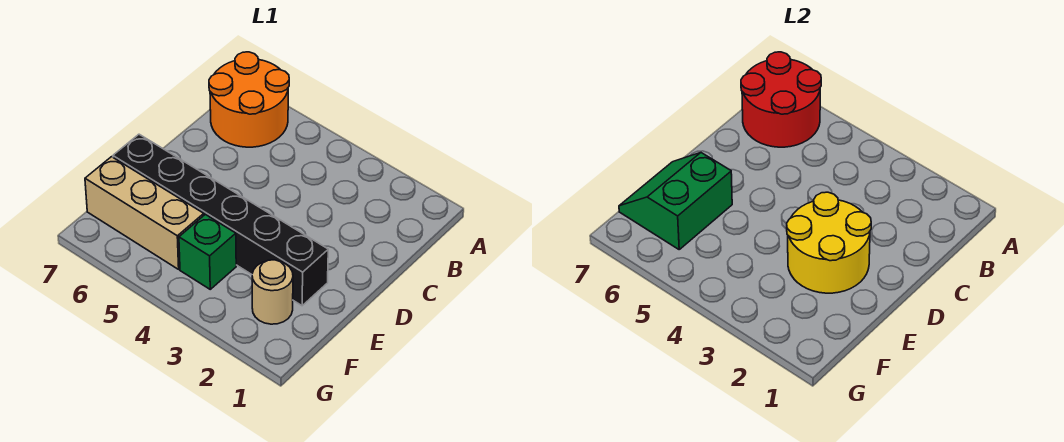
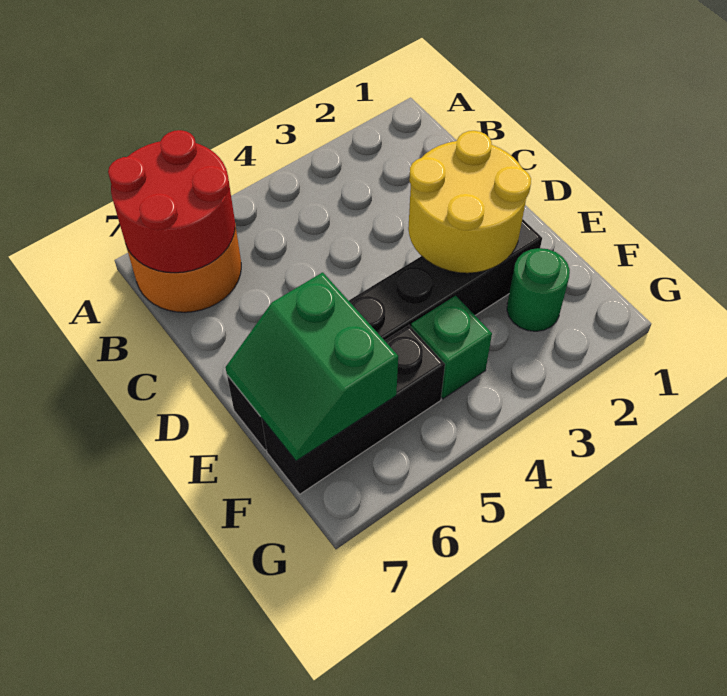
tan round brick F2 level 1 -> green round brick F2 level 1
tan brick F5:F7 level 1 -> black brick F5:F7 level 1

